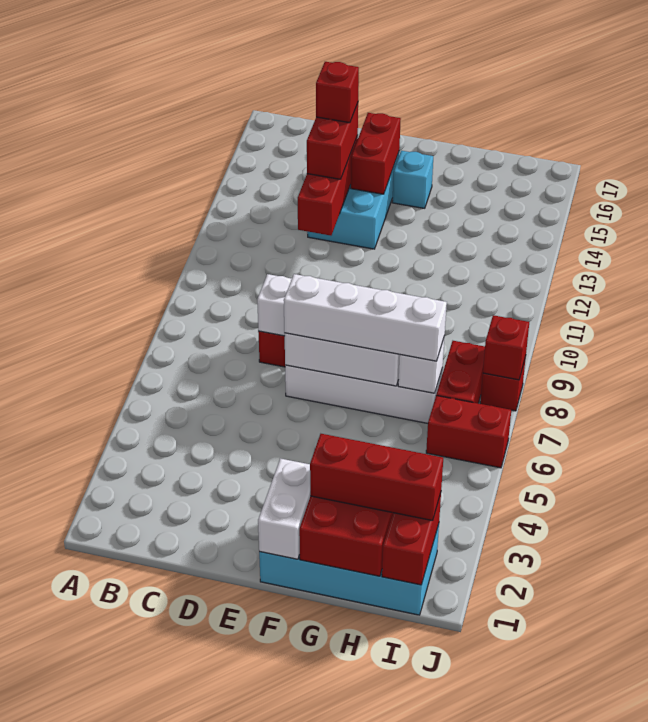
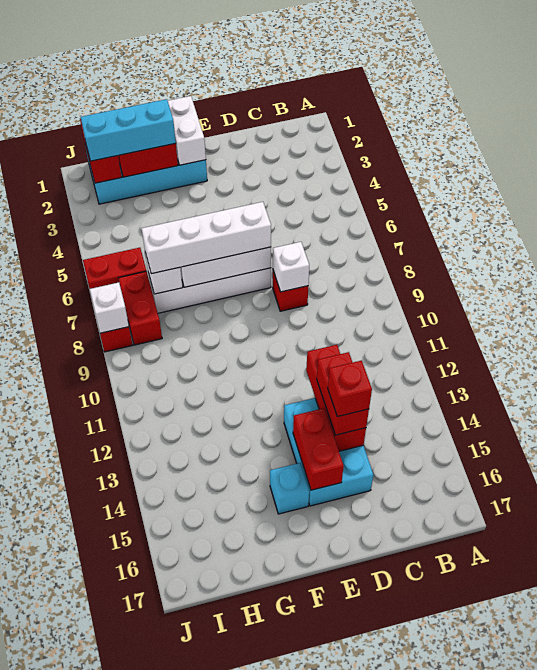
red brick G2:I2 level 3 -> cyan brick G2:I2 level 3
red brick J8 level 2 -> white brick J8 level 2

